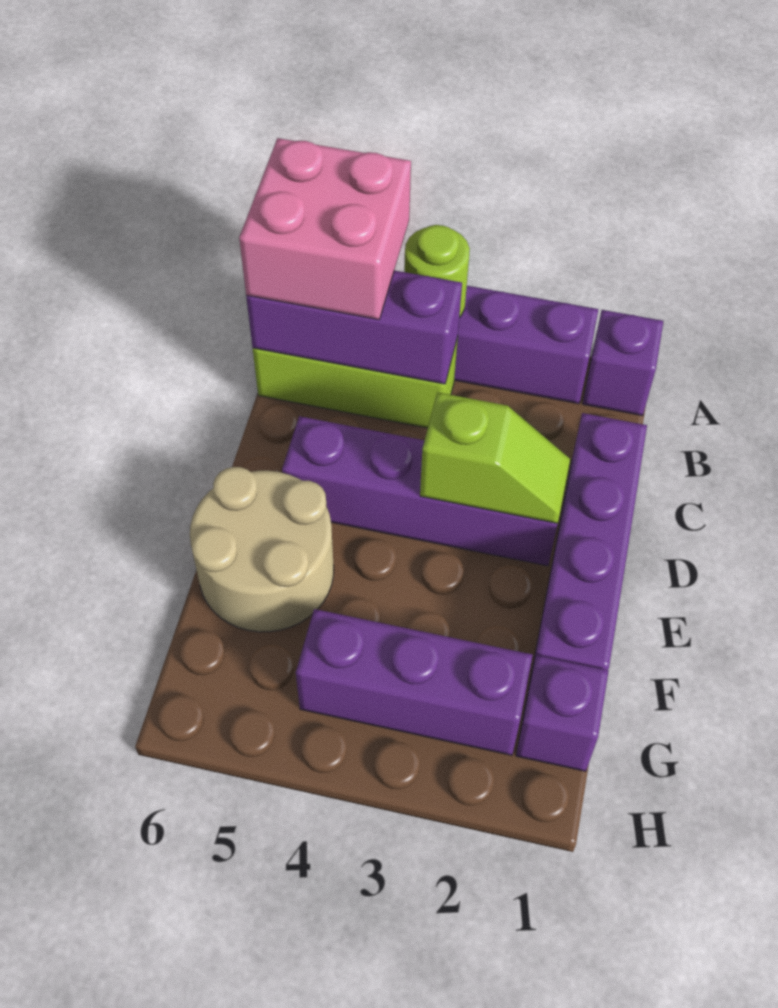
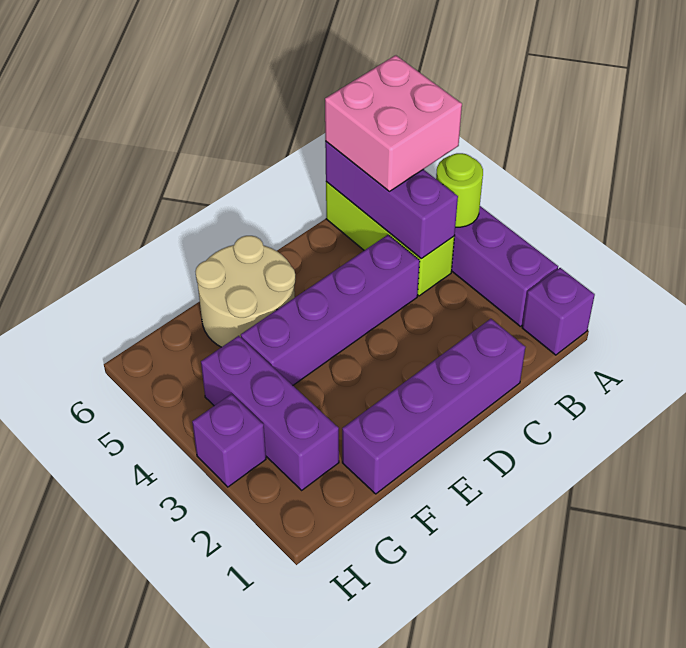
purple brick D2:D5 level 1 -> purple brick C4:F4 level 1
lime slope D2:D3 level 2 top 3 -> none
purple brick G1 level 1 -> purple brick H3 level 1

